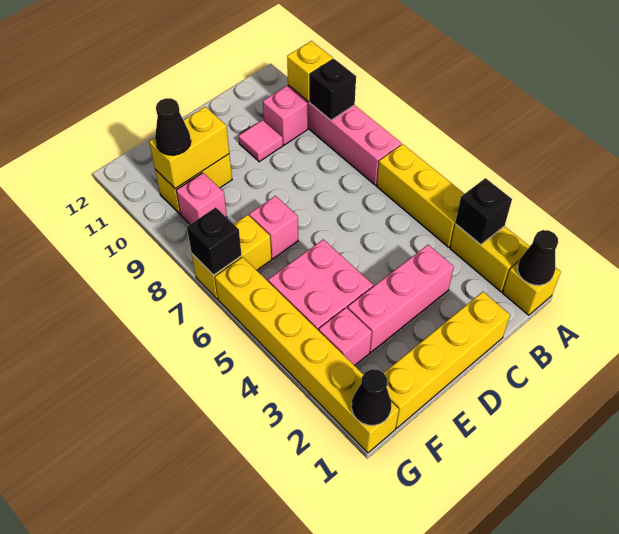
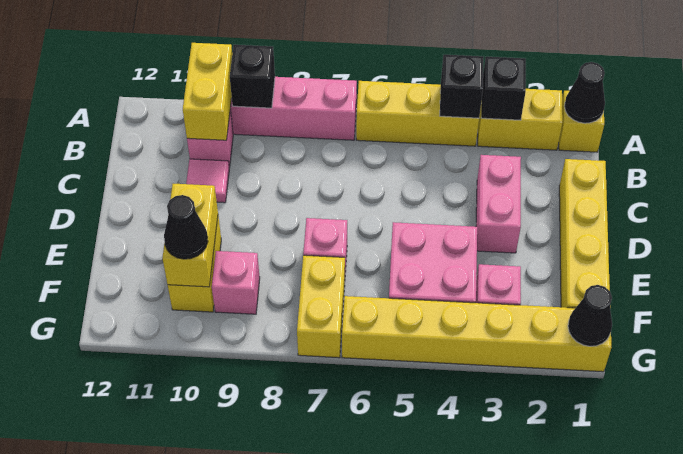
yellow brick A10 level 2 -> yellow brick A10:B10 level 2
pink brick C3:E3 level 1 -> pink brick C3:D3 level 1
black brick G7 level 2 -> black brick A4 level 2

